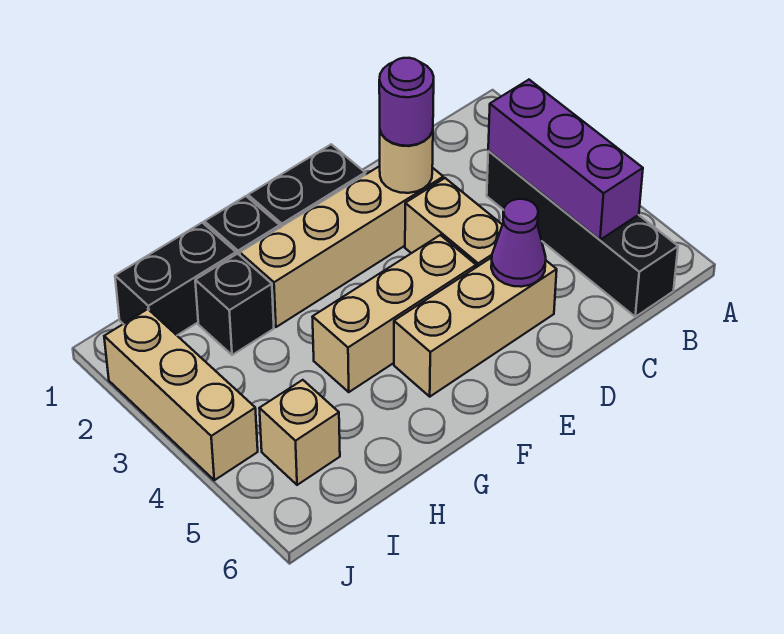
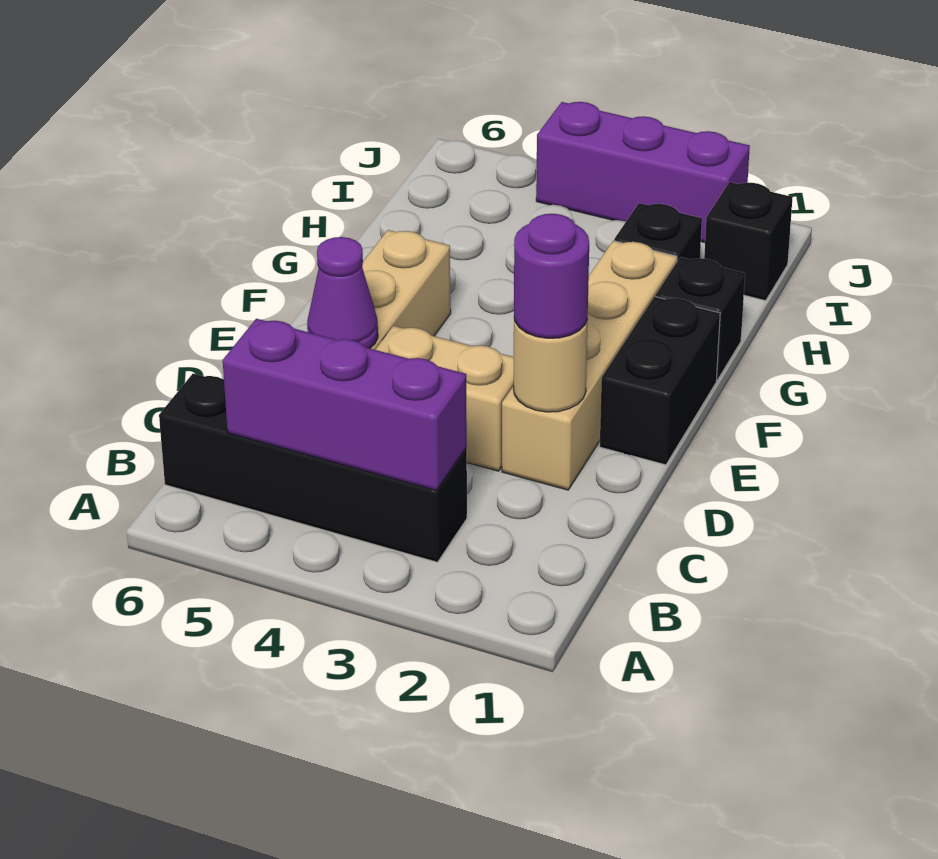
tan brick E4:G4 level 1 -> none
black brick H1:I1 level 1 -> black brick I1 level 1
tan brick I5 level 1 -> none
tan brick J2:J4 level 1 -> purple brick J2:J4 level 1

